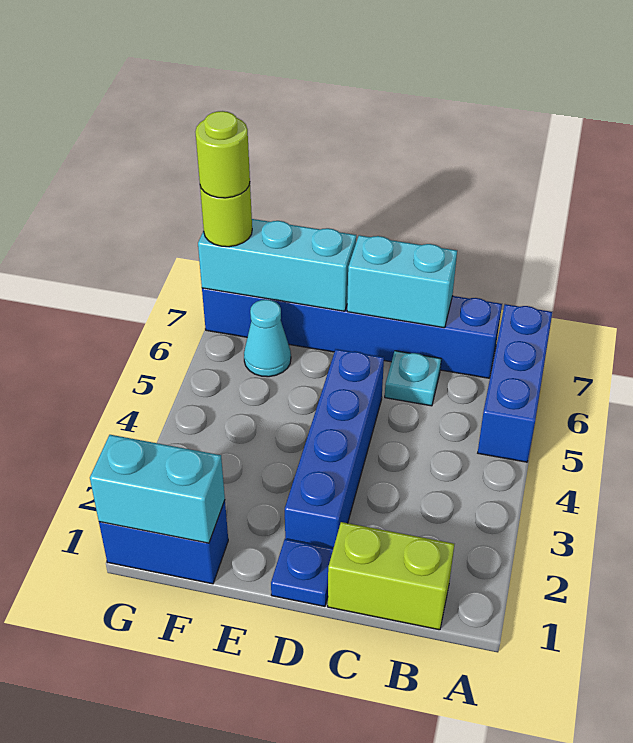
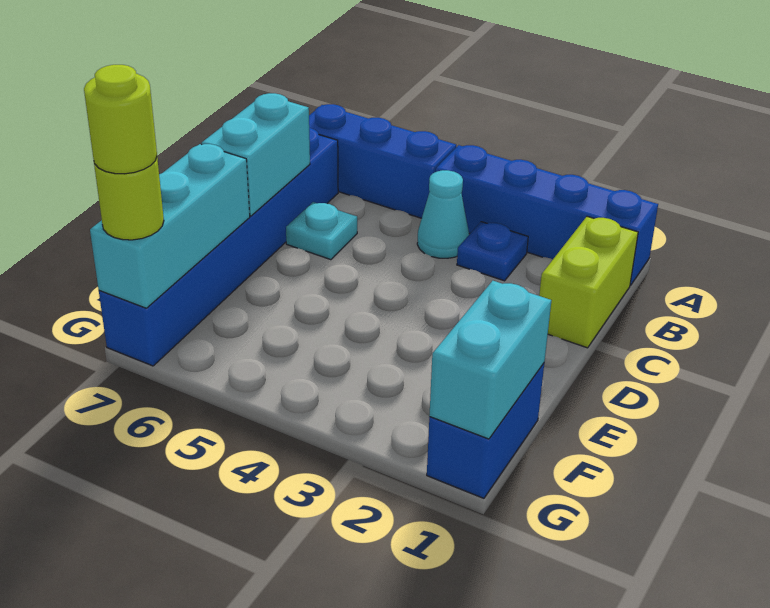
blue plate D1 level 1 -> blue plate B3 level 1
blue brick D2:D5 level 1 -> blue brick A1:A4 level 1
cyan cone F6 level 1 -> cyan cone B4 level 1

